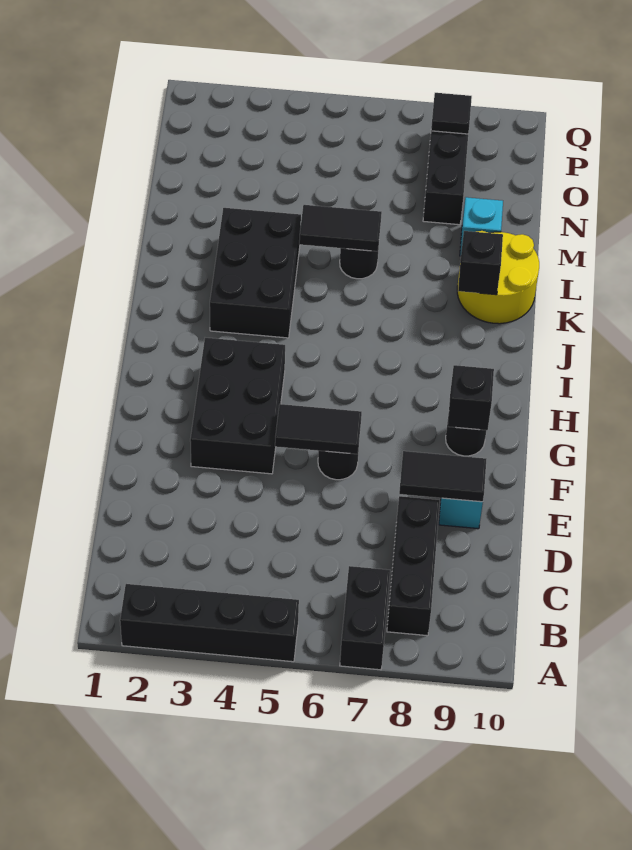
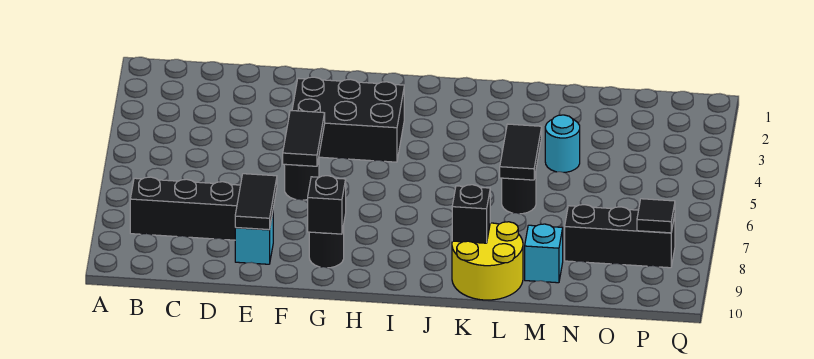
black brick A2:A5 level 1 -> none
black brick A7:B7 level 1 -> none
black brick J3:L4 level 1 -> none
none -> cyan round brick M4 level 1

